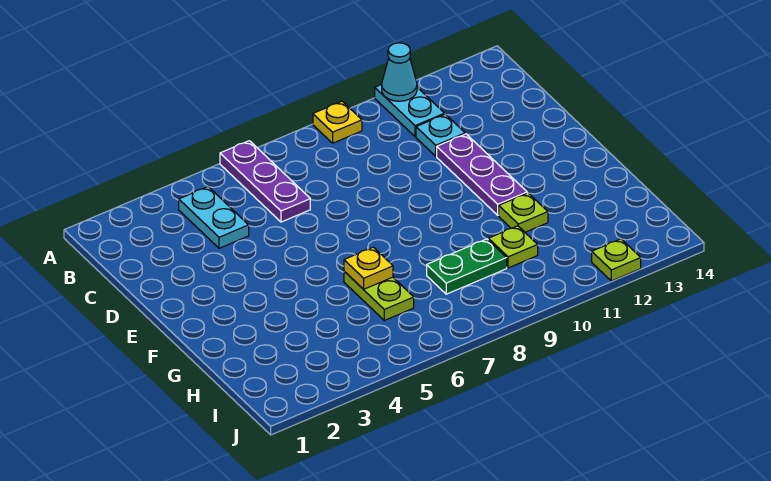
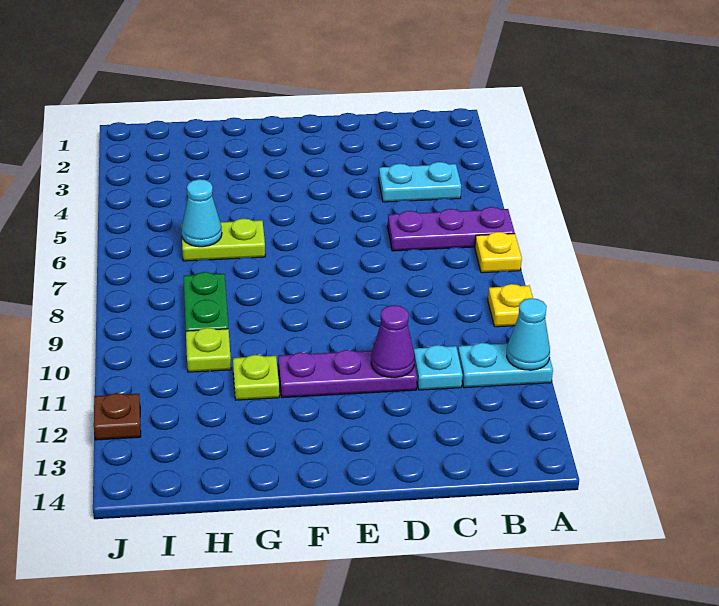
none -> purple cone D11 level 2
yellow plate G6 level 2 -> yellow plate A7 level 1
none -> cyan cone H6 level 2
lime plate J12 level 1 -> brown plate J12 level 1

